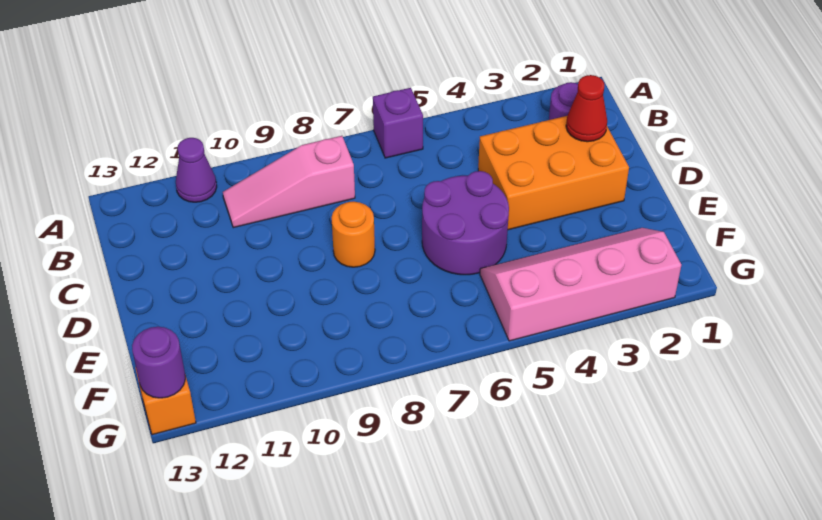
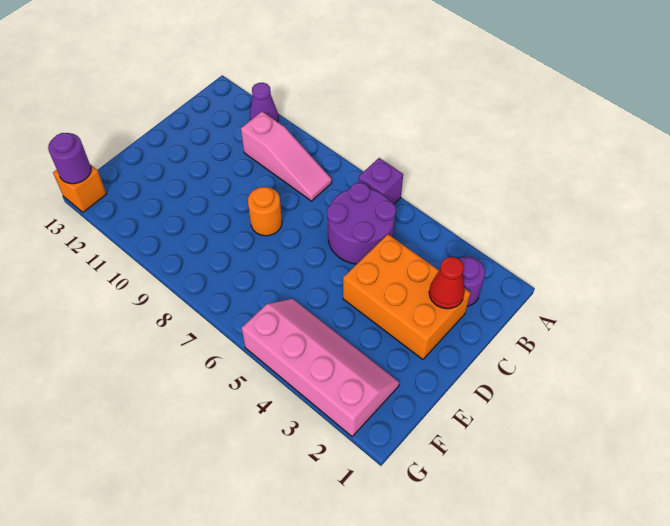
pink slope B8:B10 level 1 top 8 -> pink slope B8:B10 level 1 top 10
purple round brick D5:E6 level 1 -> purple round brick B5:C6 level 1

